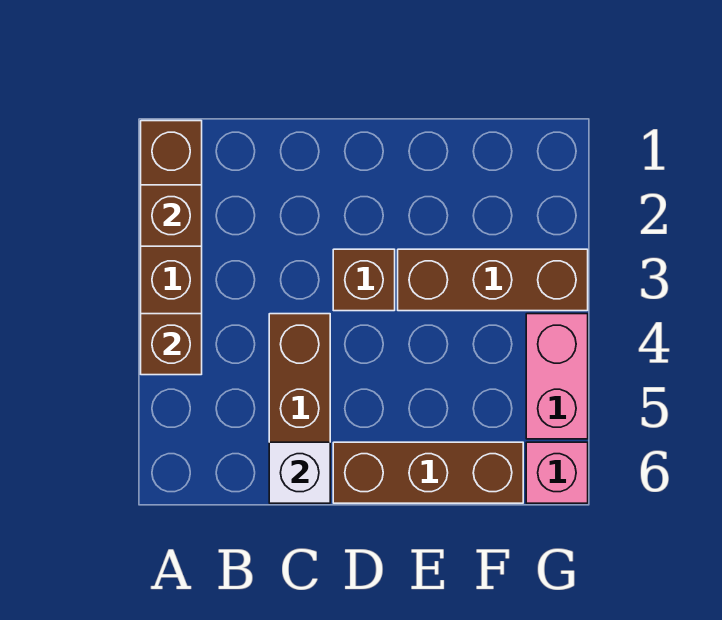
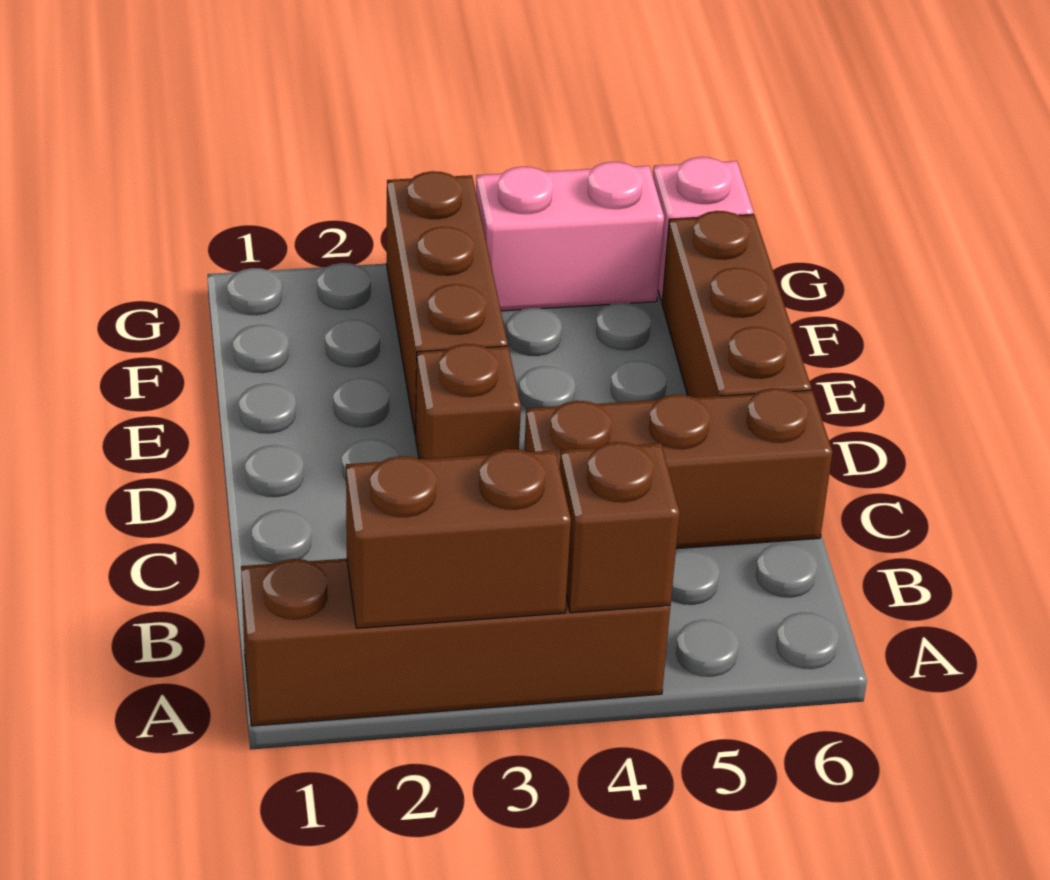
brown brick A2 level 2 -> brown brick A2:A3 level 2
white brick C6 level 2 -> none

